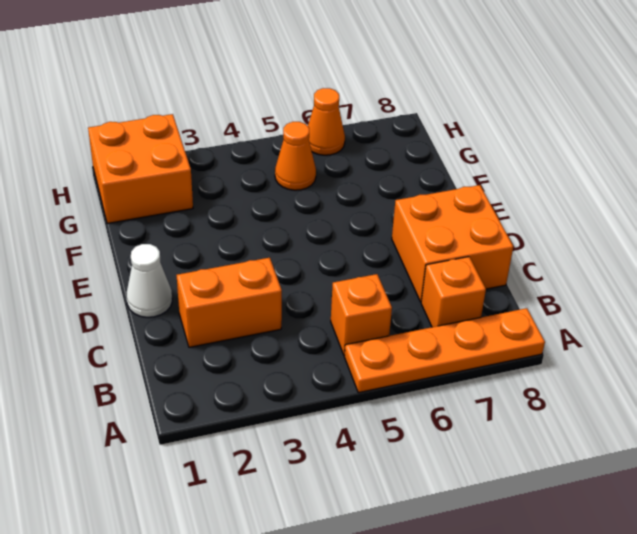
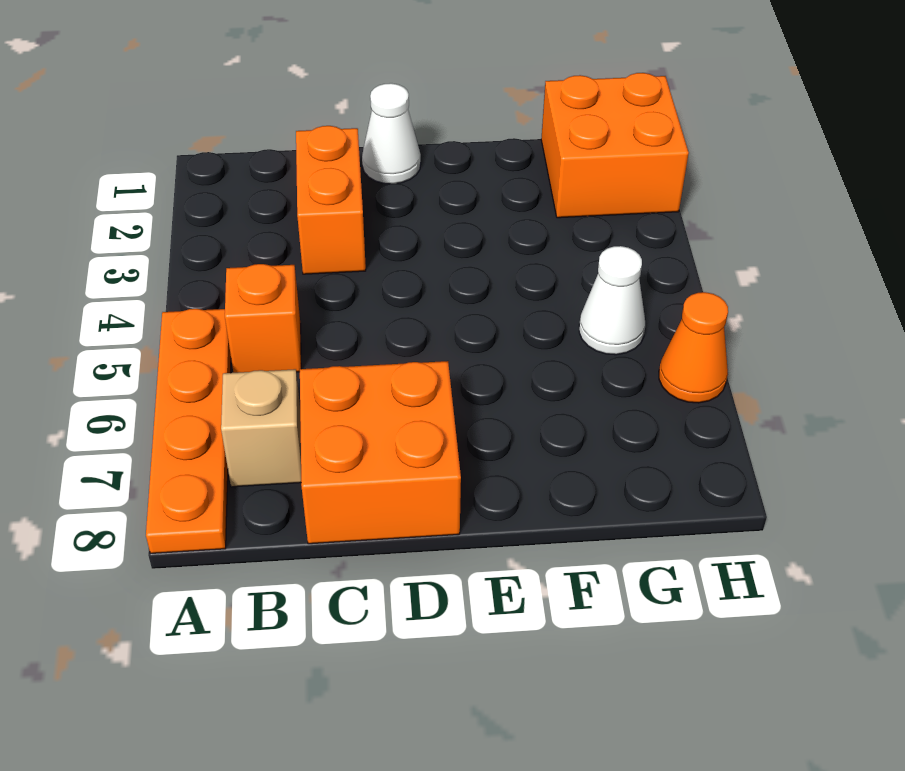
orange brick B7 level 1 -> tan brick B7 level 1
orange cone G5 level 1 -> white cone G5 level 1

